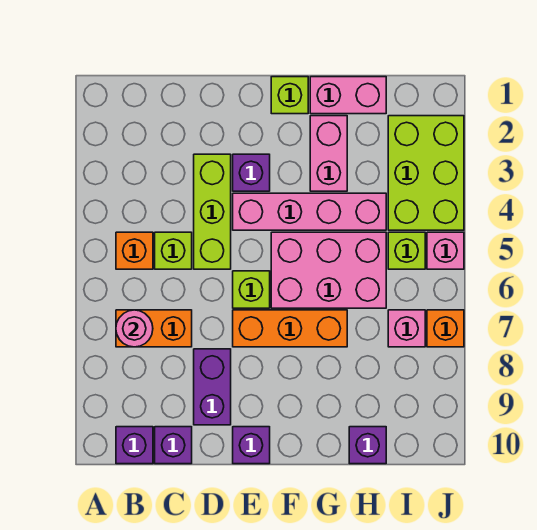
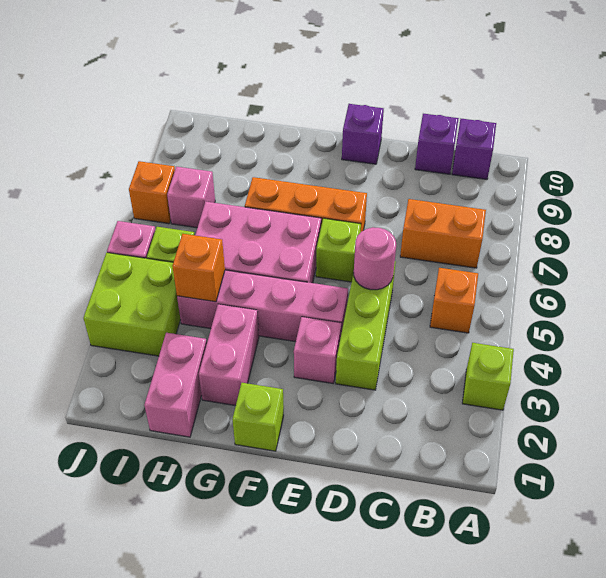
pink round brick B7 level 2 -> pink round brick D5 level 2
lime brick C5 level 1 -> lime brick A3 level 1
purple brick D8:D9 level 1 -> none
purple brick E3 level 1 -> pink brick E3 level 1
pink brick G1:H1 level 1 -> pink brick H1:H2 level 1
none -> orange brick H4 level 2
purple brick H10 level 1 -> none
lime brick I2:J4 level 1 -> lime brick I3:J4 level 1

